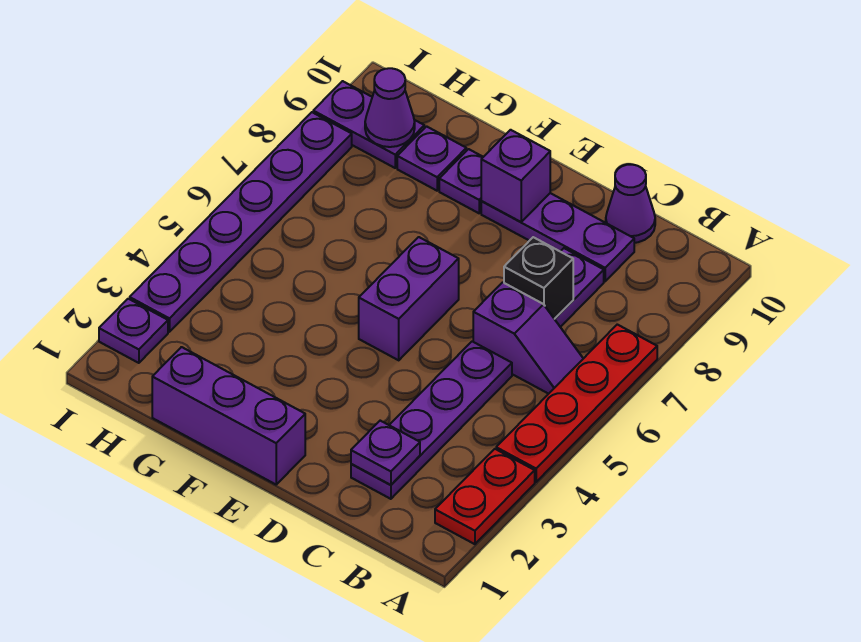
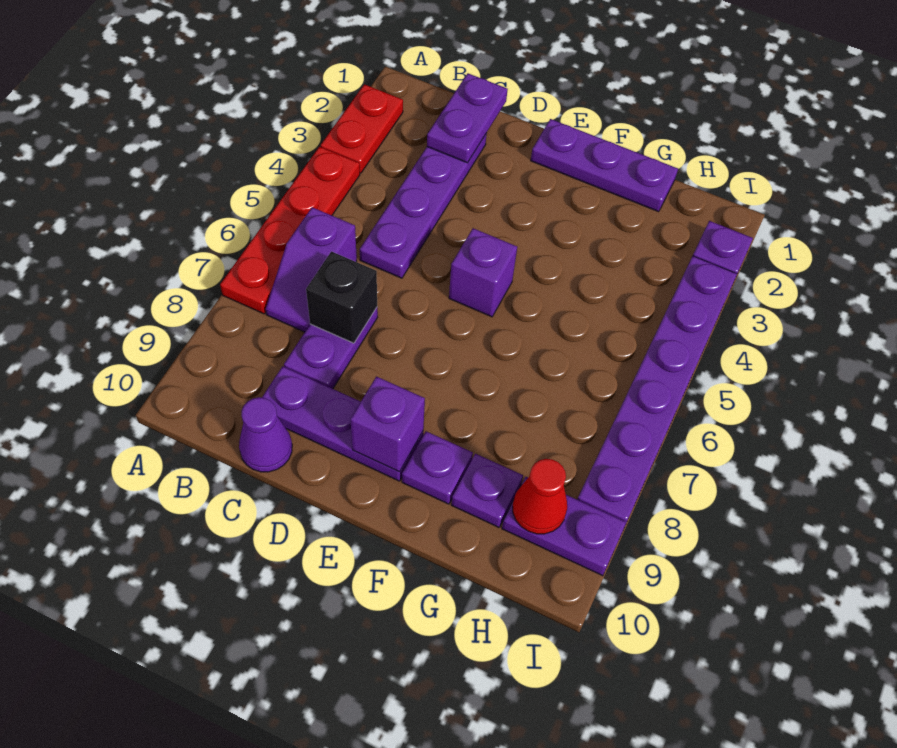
purple slope B6:C6 level 1 top C -> purple slope B6:B7 level 1 top 6
purple plate C2 level 2 -> purple plate C1:C2 level 2
purple brick E1:G1 level 1 -> purple plate E1:G1 level 1
purple brick E5:E6 level 1 -> purple brick E5 level 1
purple cone H9 level 2 -> red cone H9 level 2

